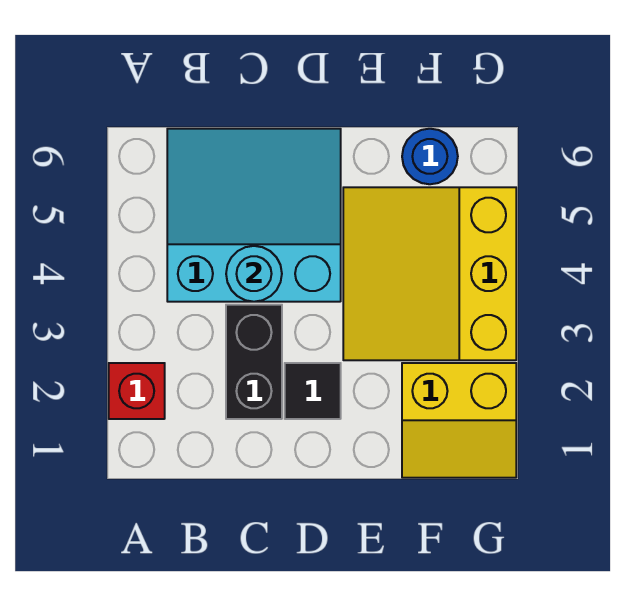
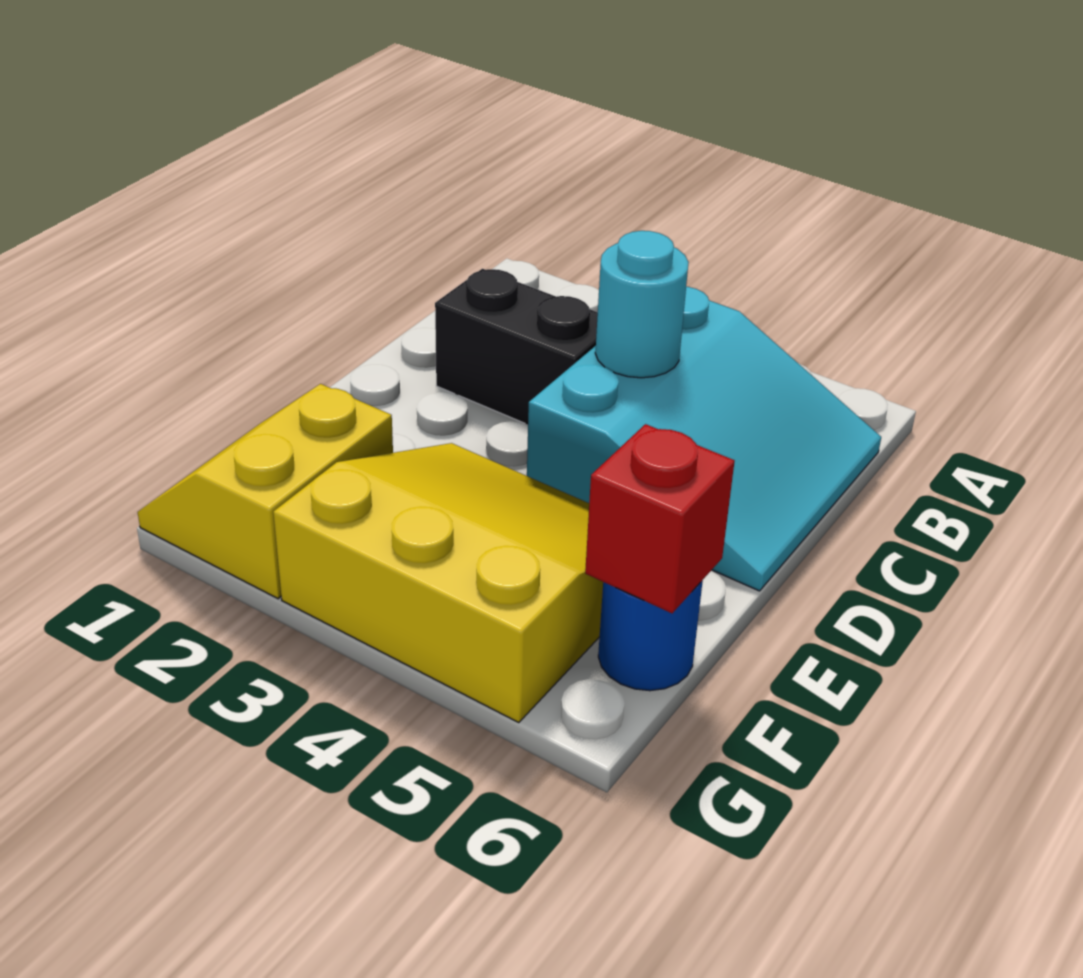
red brick A2 level 1 -> red brick F6 level 2
black tile D2 level 1 -> none

